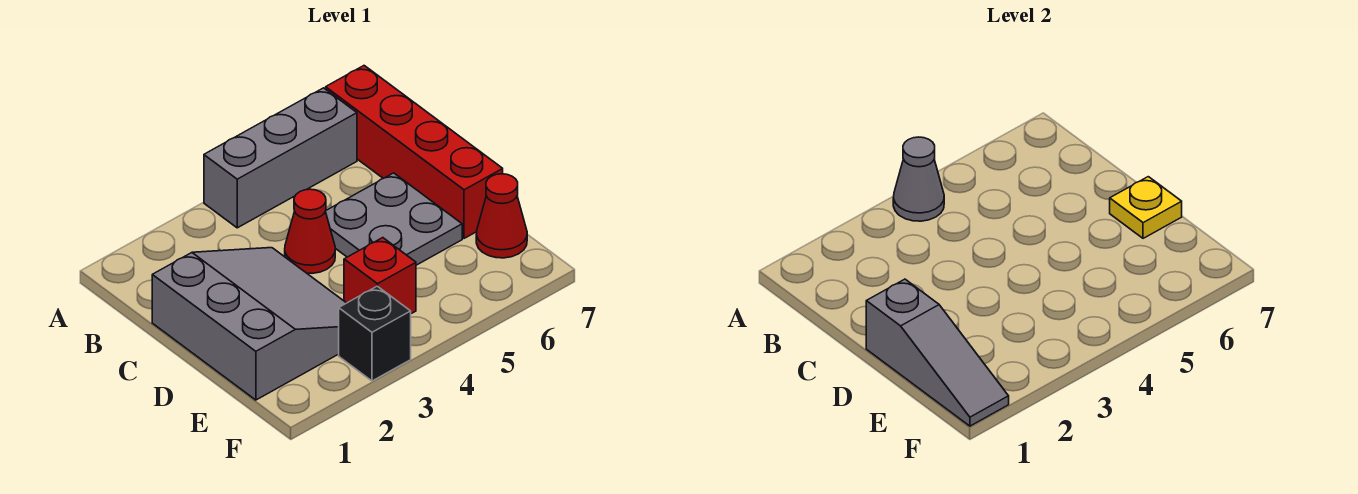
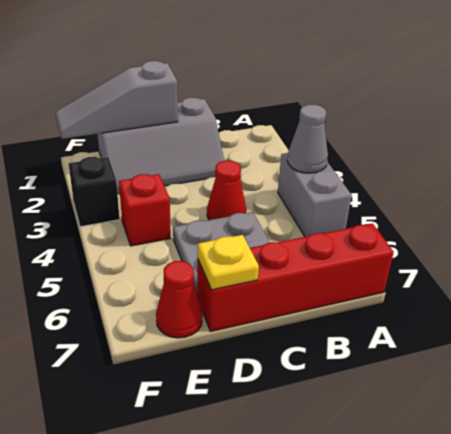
grey brick A4:A6 level 1 -> grey brick A4:A5 level 1
grey slope C1:E3 level 1 top 1 -> grey slope C1:E2 level 1 top 1

